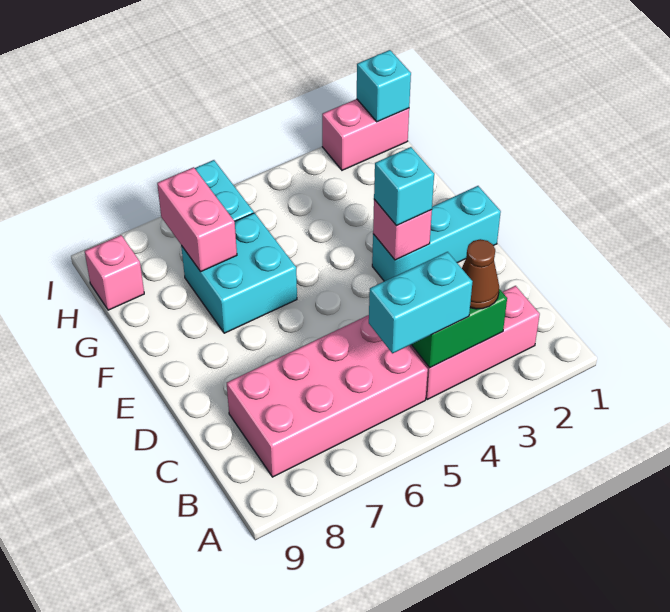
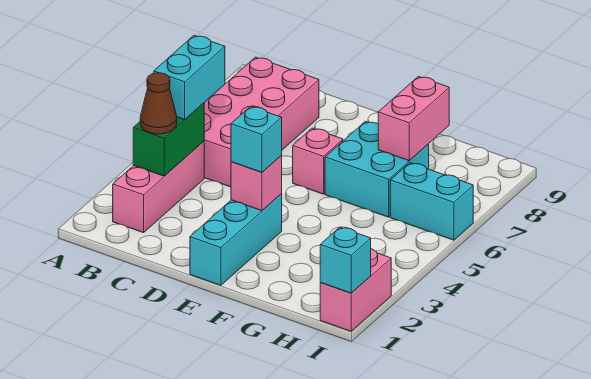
pink brick G7:H7 level 2 -> pink brick G7:G8 level 2
pink brick H9 level 1 -> pink brick E6 level 1

